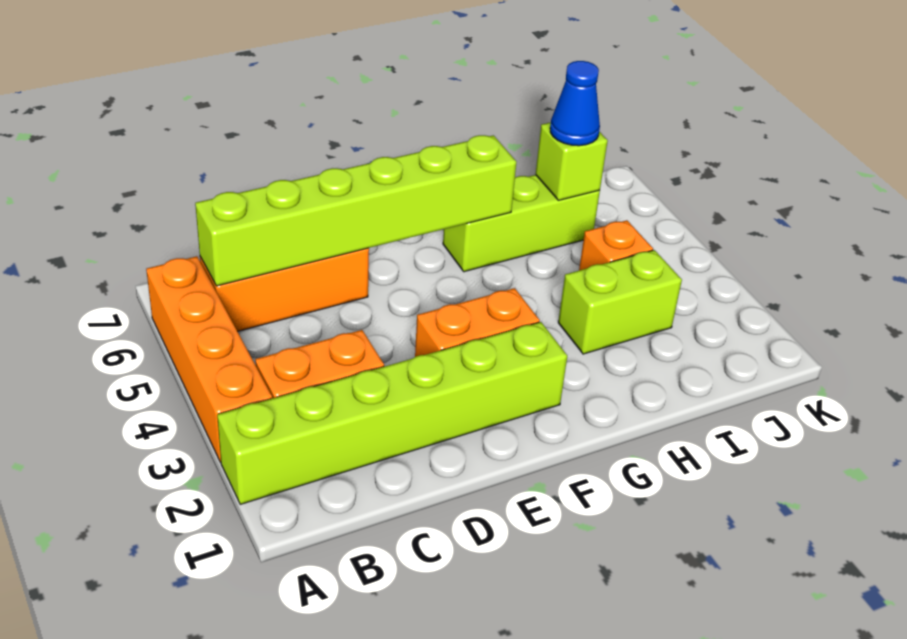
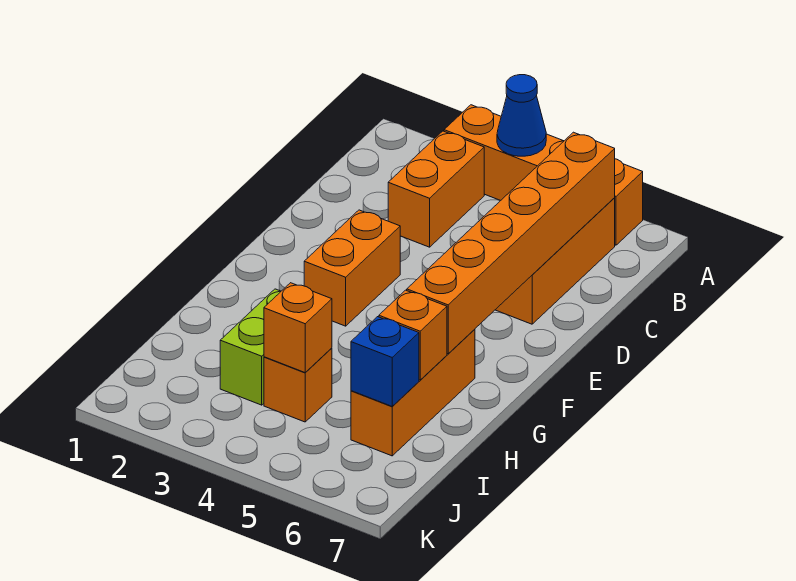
lime brick A2:F2 level 1 -> none
lime brick B6:G6 level 2 -> orange brick B6:G6 level 2
lime brick G6:I6 level 1 -> orange brick G6:I6 level 1
none -> orange brick H6 level 2
none -> orange brick I4 level 2
lime brick I6 level 2 -> blue brick I6 level 2
blue cone I6 level 3 -> blue cone A4 level 2

